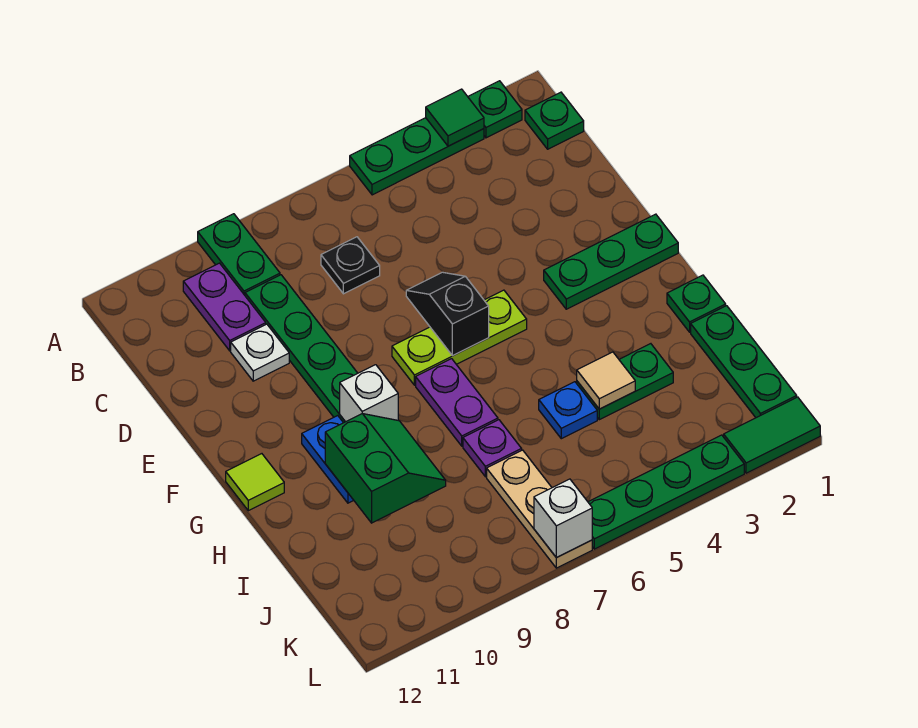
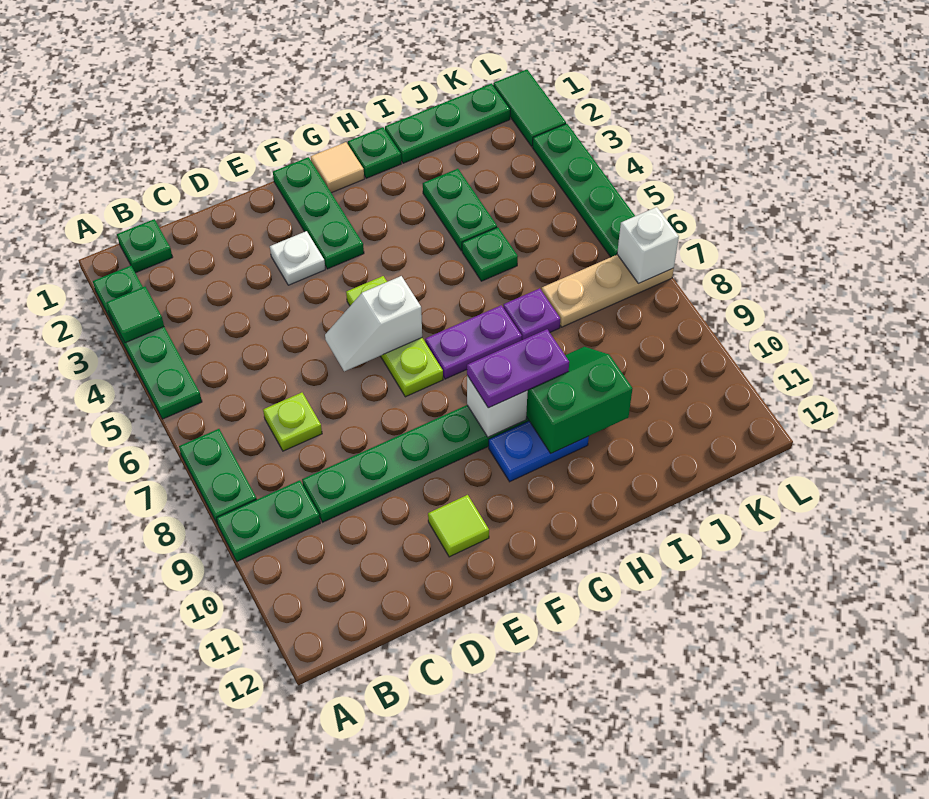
none -> green plate A7:A8 level 1
purple plate B10:C10 level 1 -> purple plate G9:H9 level 3
black plate C7 level 1 -> lime plate C7 level 1
white plate D10 level 1 -> white plate E3 level 1
black slope E6:F6 level 2 top F -> white slope E6:F6 level 2 top F
lime tile G12 level 1 -> lime tile E11 level 1
tan tile I4 level 2 -> tan tile G1 level 1
blue plate I5 level 1 -> green plate I5 level 1

